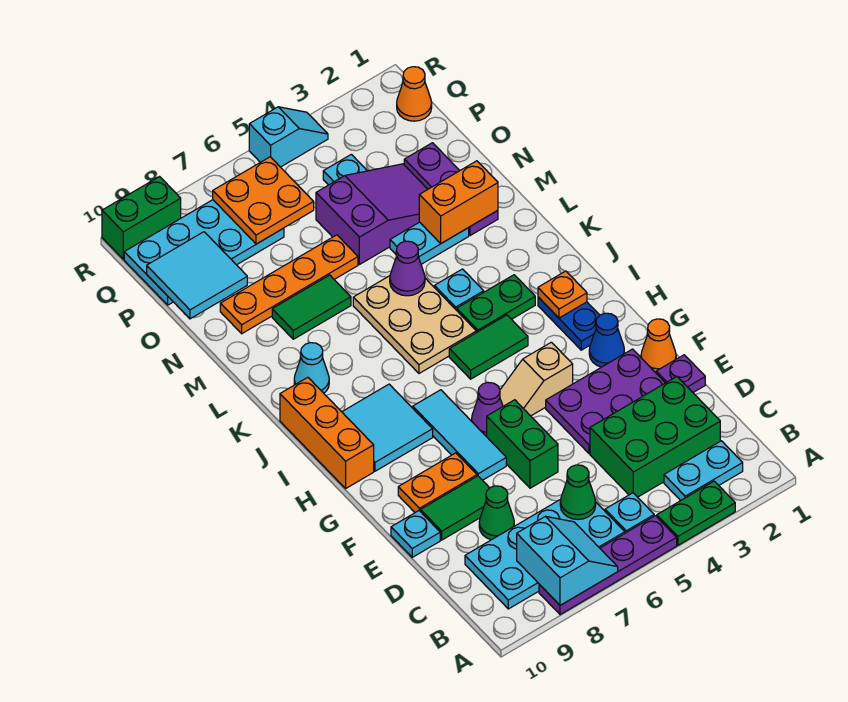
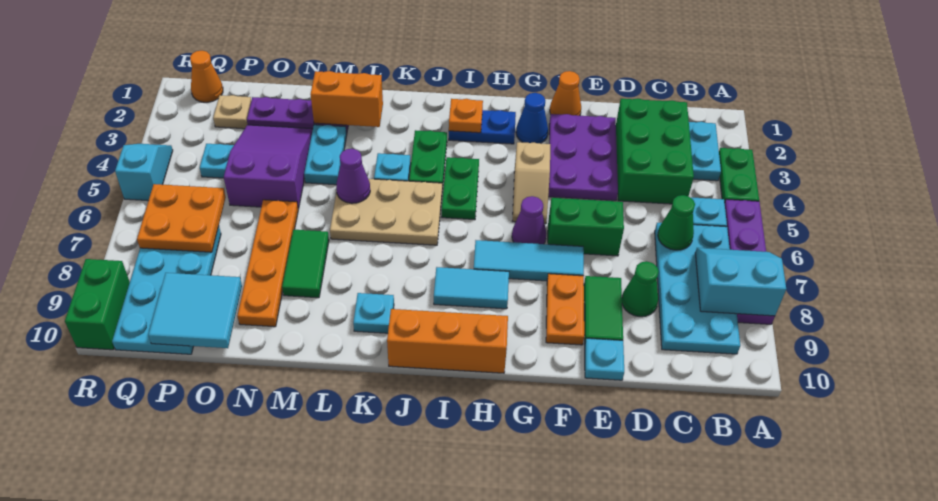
purple plate E1 level 1 -> none
cyan tile H8:I9 level 1 -> cyan tile H8:I8 level 1
green tile I4:I5 level 1 -> green plate I4:I5 level 1
cyan cone K9 level 1 -> cyan plate K9 level 1
orange brick M2:M3 level 2 -> orange brick L2:M2 level 2
none -> tan plate P2 level 1

